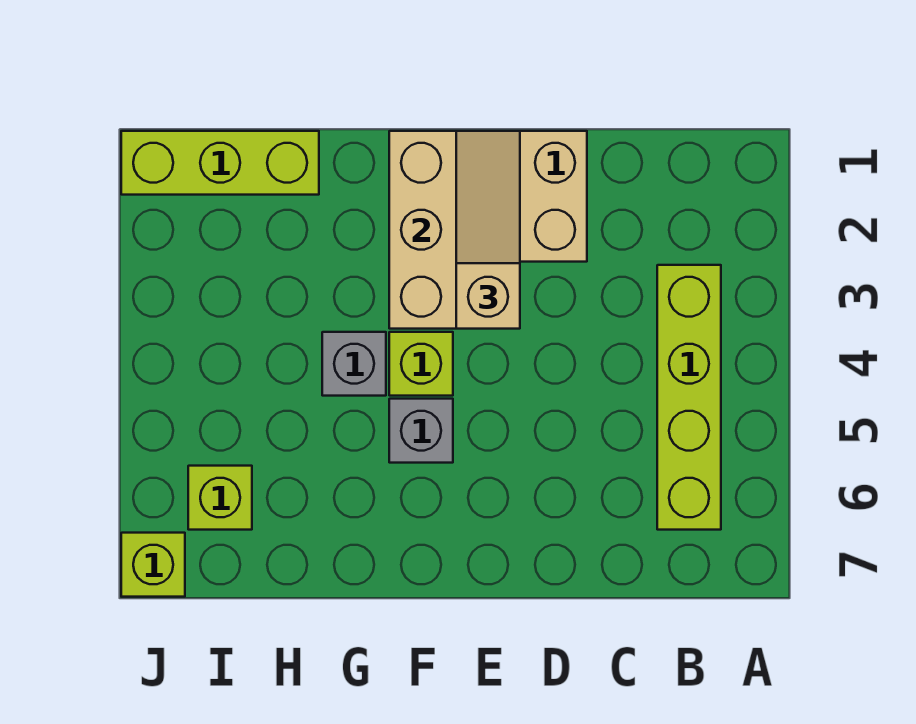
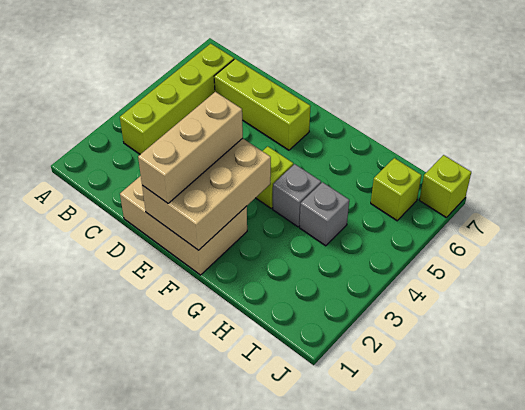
tan slope E1:E3 level 3 top 3 -> tan brick E1:E3 level 3
grey brick F5 level 1 -> grey brick H4 level 1
lime brick H1:J1 level 1 -> lime brick C6:E6 level 1

